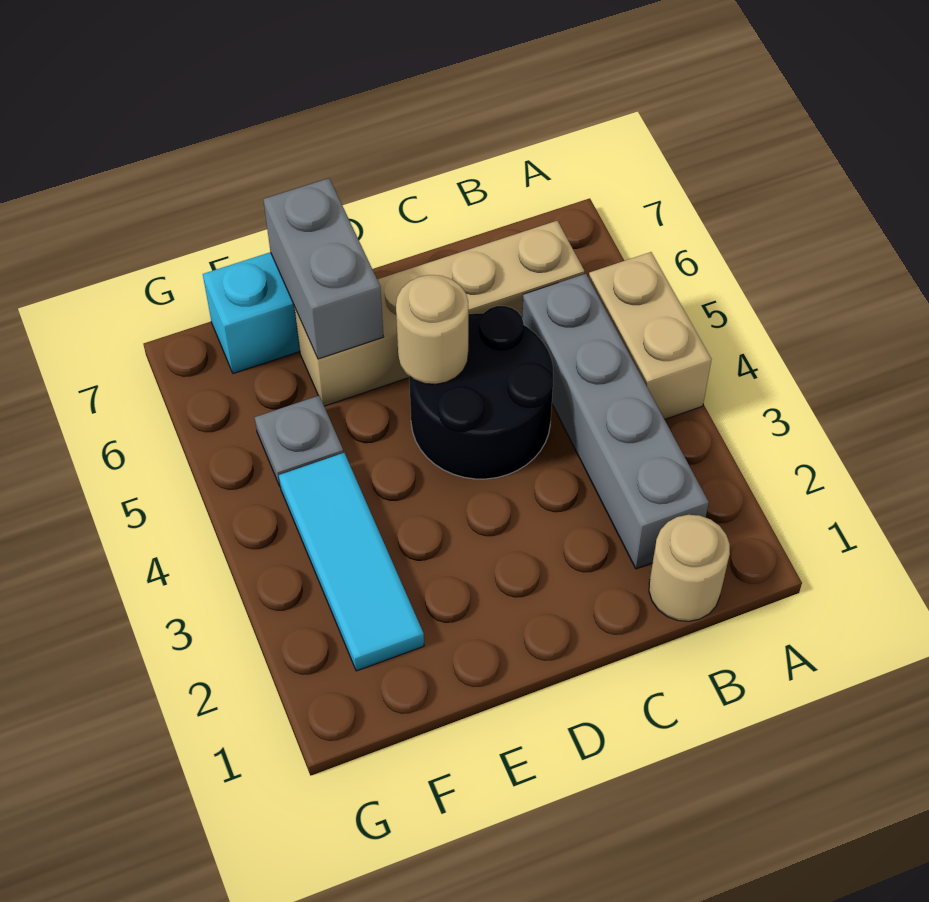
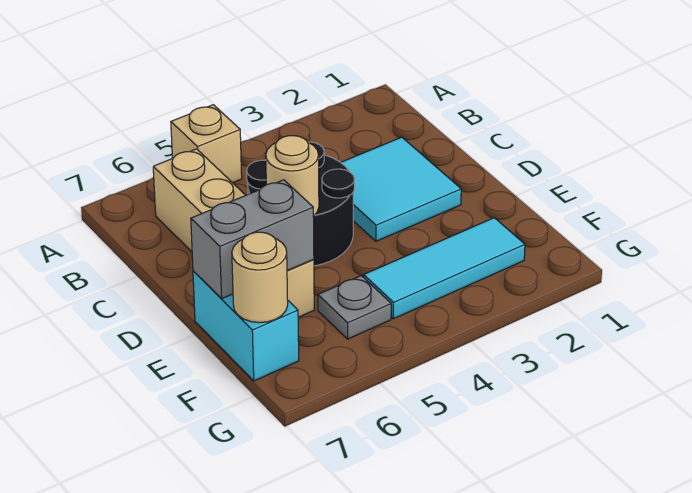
tan brick A4:A5 level 1 -> tan brick A5 level 1
tan round brick B1 level 1 -> tan round brick F7 level 2
grey brick B2:B5 level 1 -> none
none -> cyan tile C2:D3 level 1

